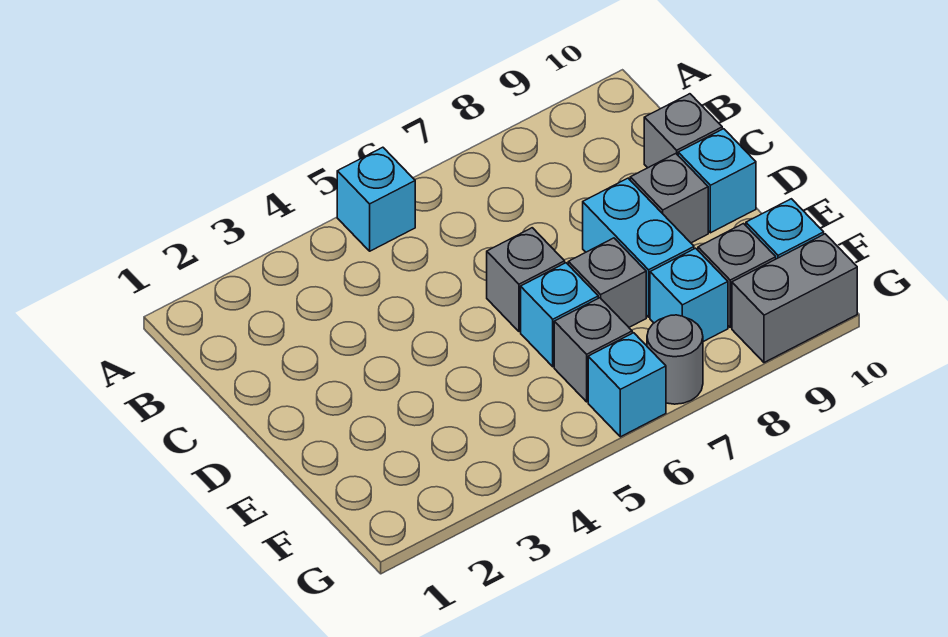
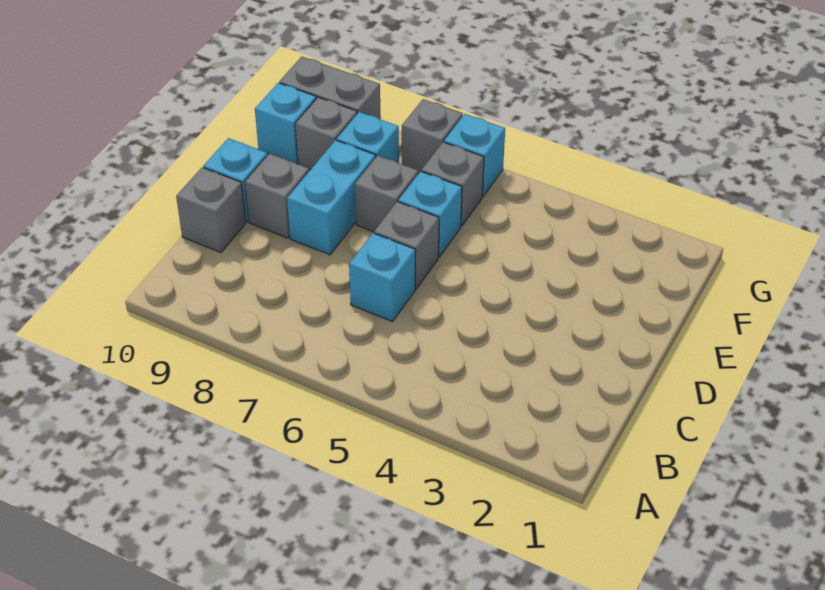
cyan brick A5 level 1 -> cyan brick C6 level 1
grey round brick G7 level 1 -> grey brick G7 level 1

